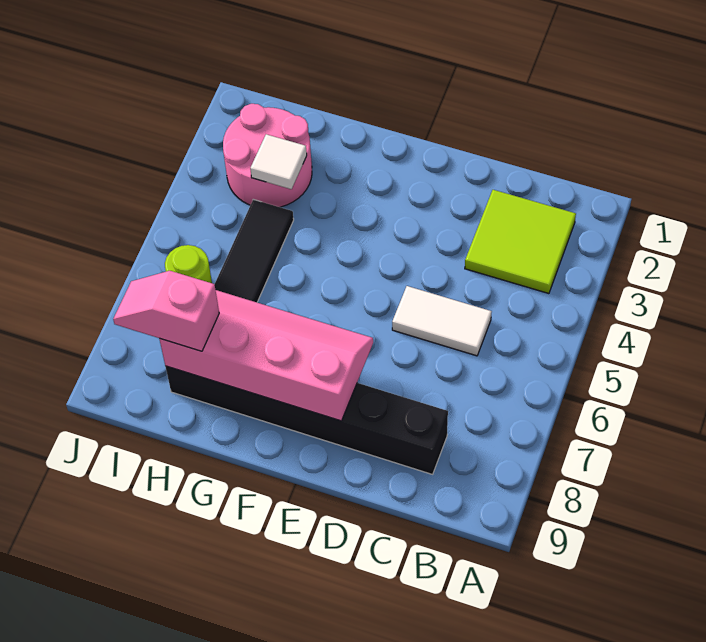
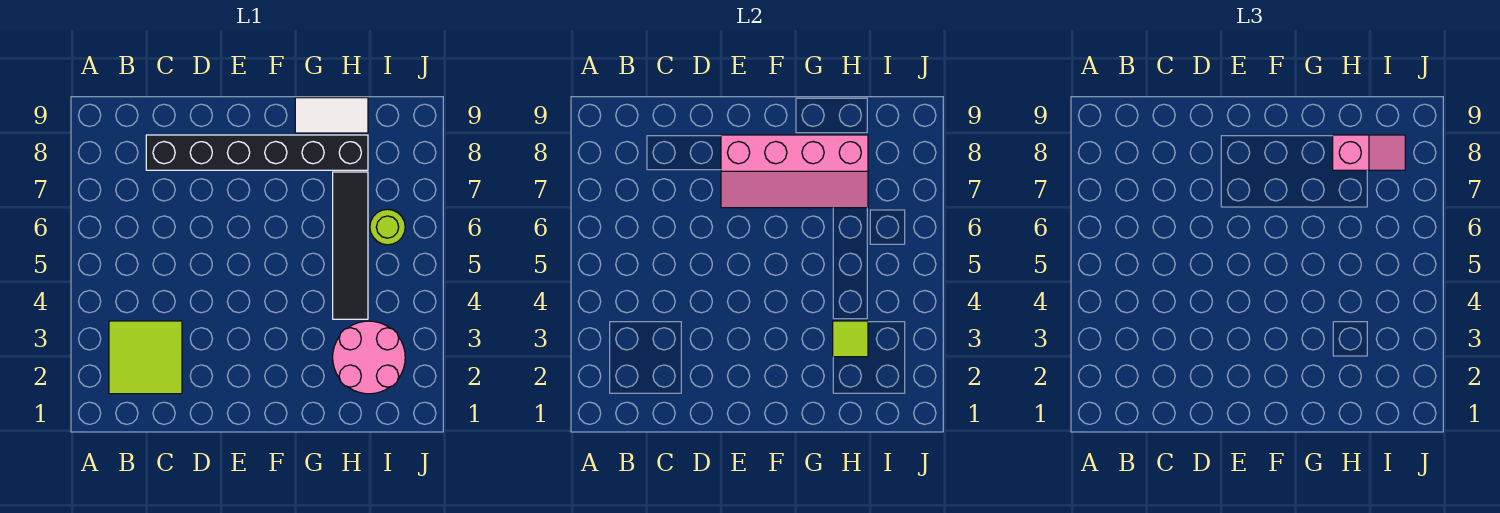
white tile C5:D5 level 1 -> white tile G9:H9 level 1
white tile H3 level 2 -> lime tile H3 level 2

